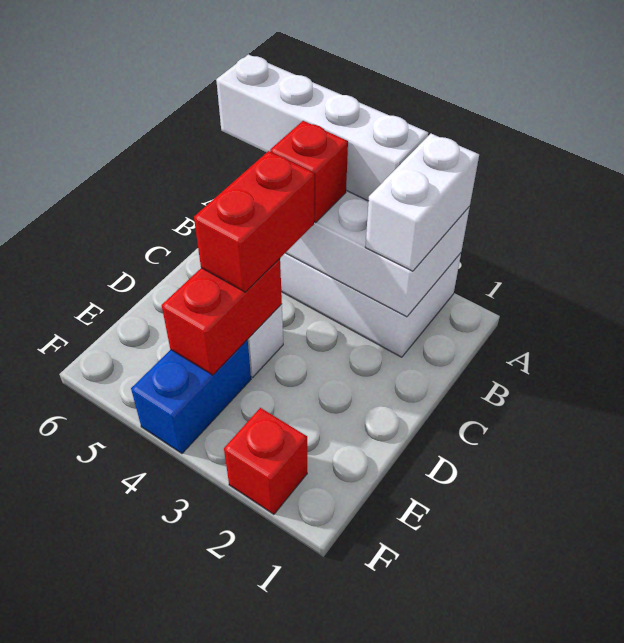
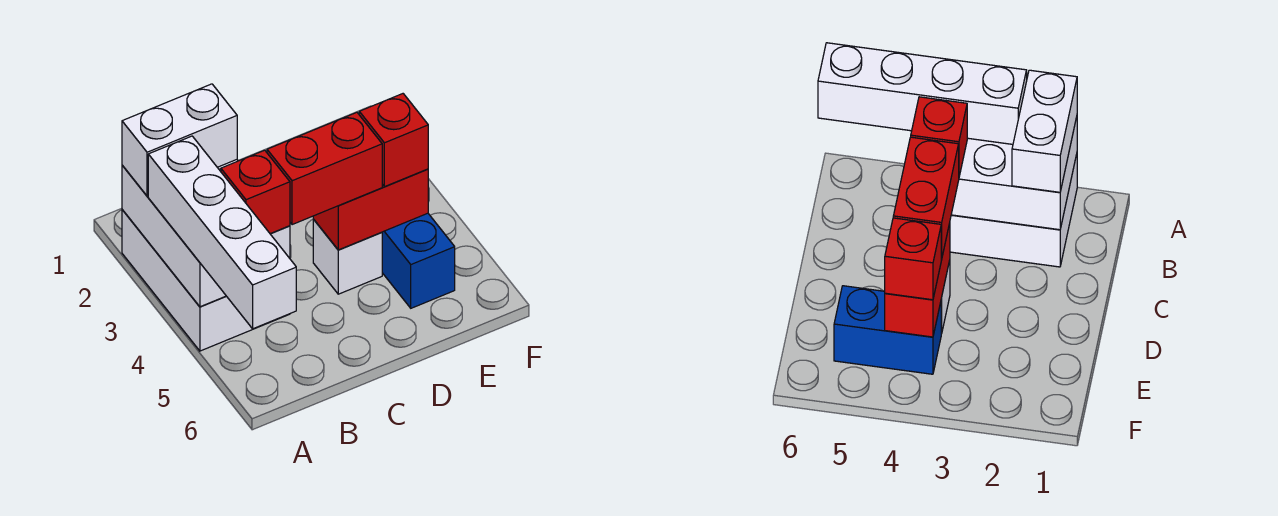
blue brick E4:F4 level 1 -> blue brick E4:E5 level 1
red brick F2 level 1 -> red brick E4 level 3

